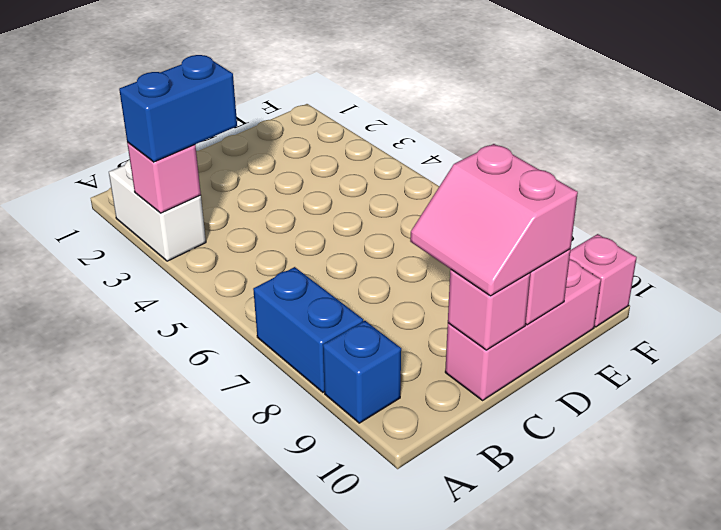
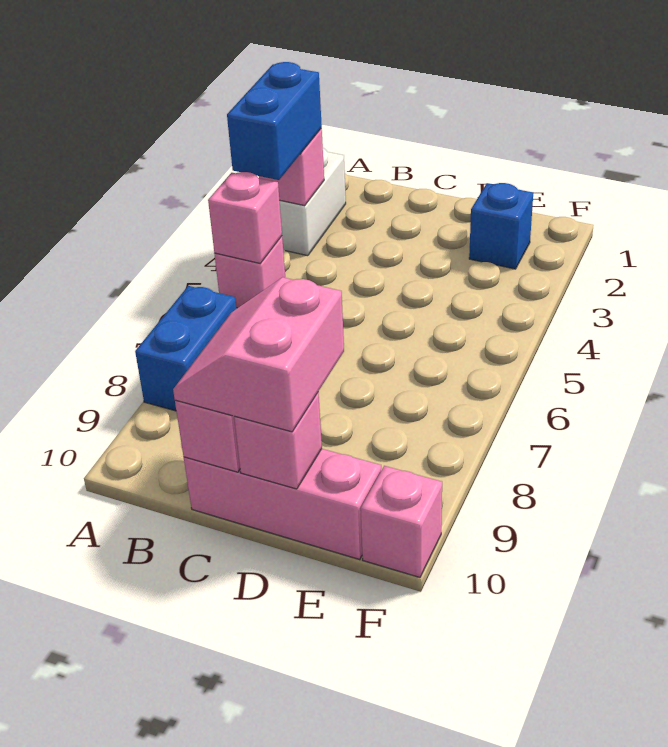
blue brick A3:B3 level 3 -> blue brick A3:A4 level 3
none -> pink brick A5 level 1
none -> pink brick A5 level 2
blue brick A9 level 1 -> blue brick E2 level 1

